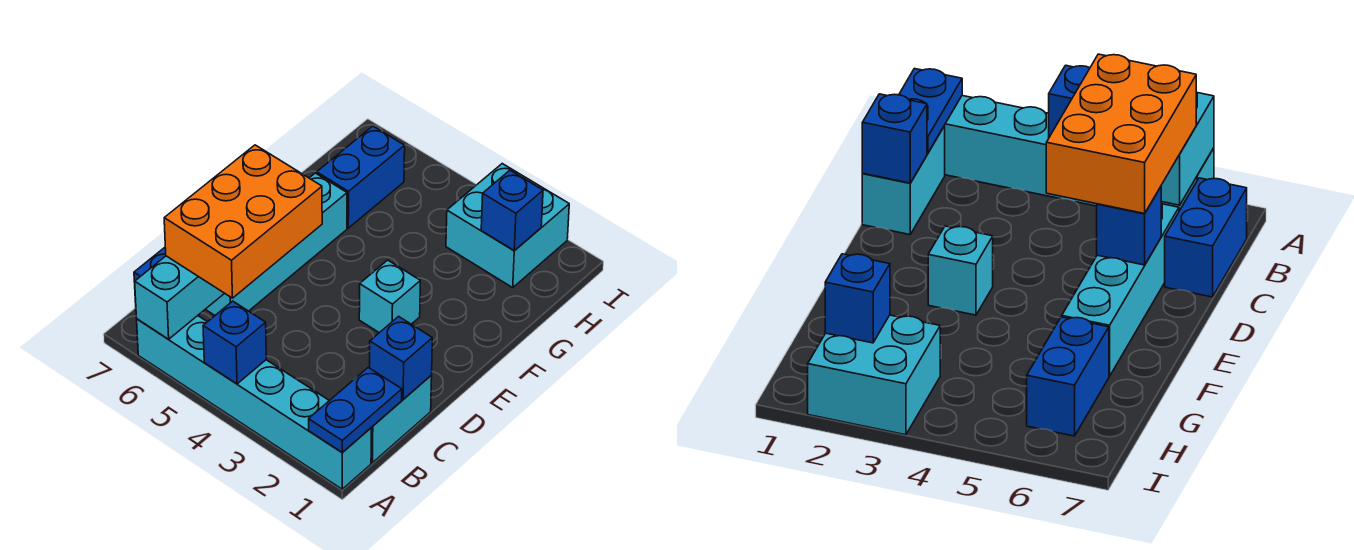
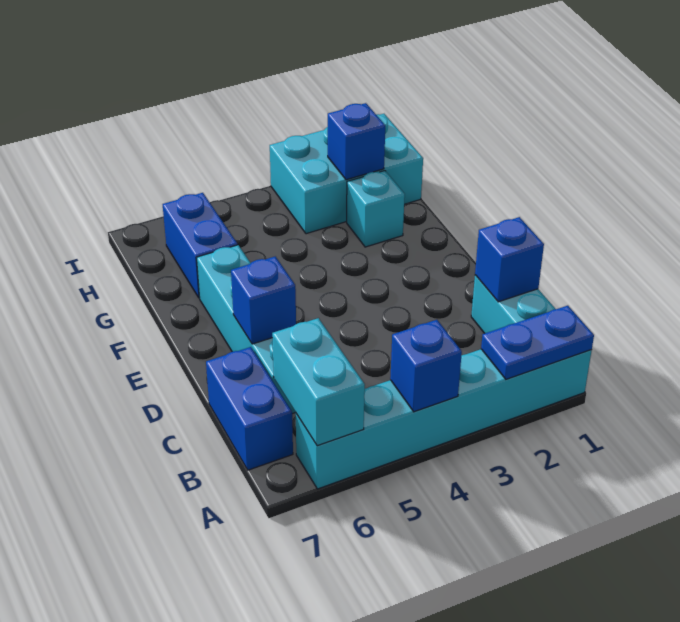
blue plate A1:B1 level 2 -> blue plate A1:A2 level 2
orange brick B5:D6 level 3 -> none
cyan brick E3 level 1 -> cyan brick G2 level 1
cyan brick H2:I3 level 1 -> cyan brick H1:I3 level 1

